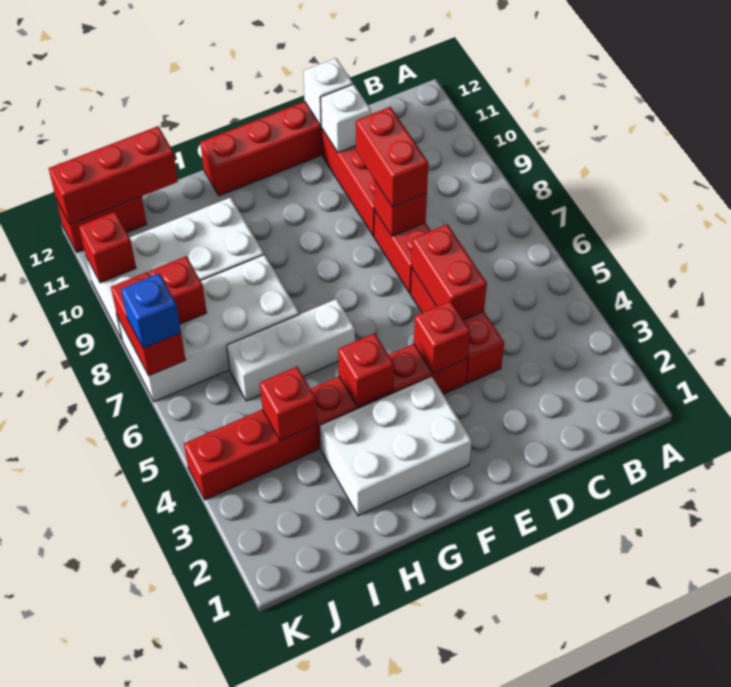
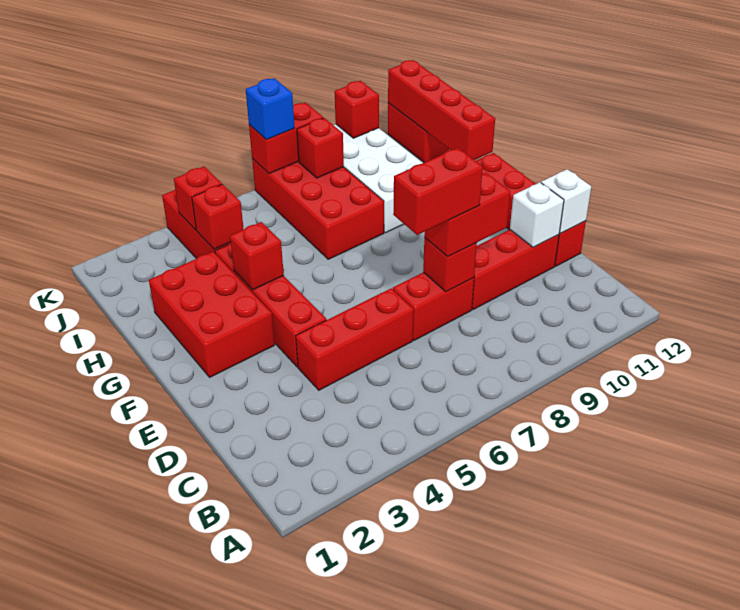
red brick D5:D6 level 2 -> red brick D7:D8 level 4
red brick E4 level 2 -> red brick J4 level 2
white brick F2:H3 level 1 -> red brick F2:H3 level 1
white brick G6:I6 level 1 -> none
white brick H7:K8 level 1 -> red brick H7:K8 level 1
red brick I12:K12 level 2 -> red brick H12:K12 level 2

